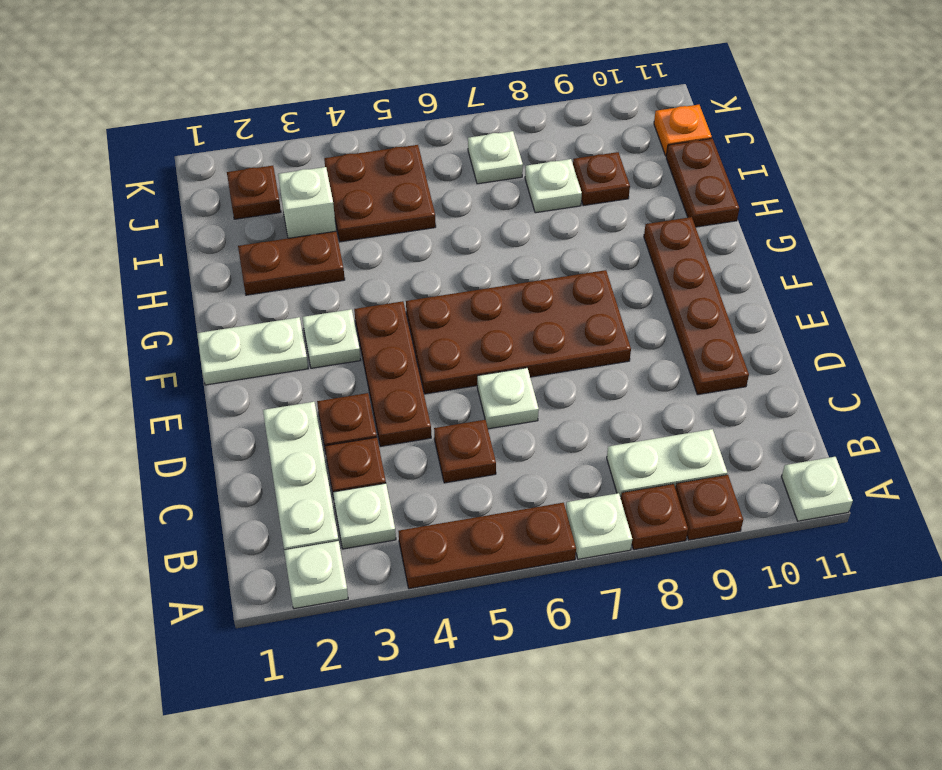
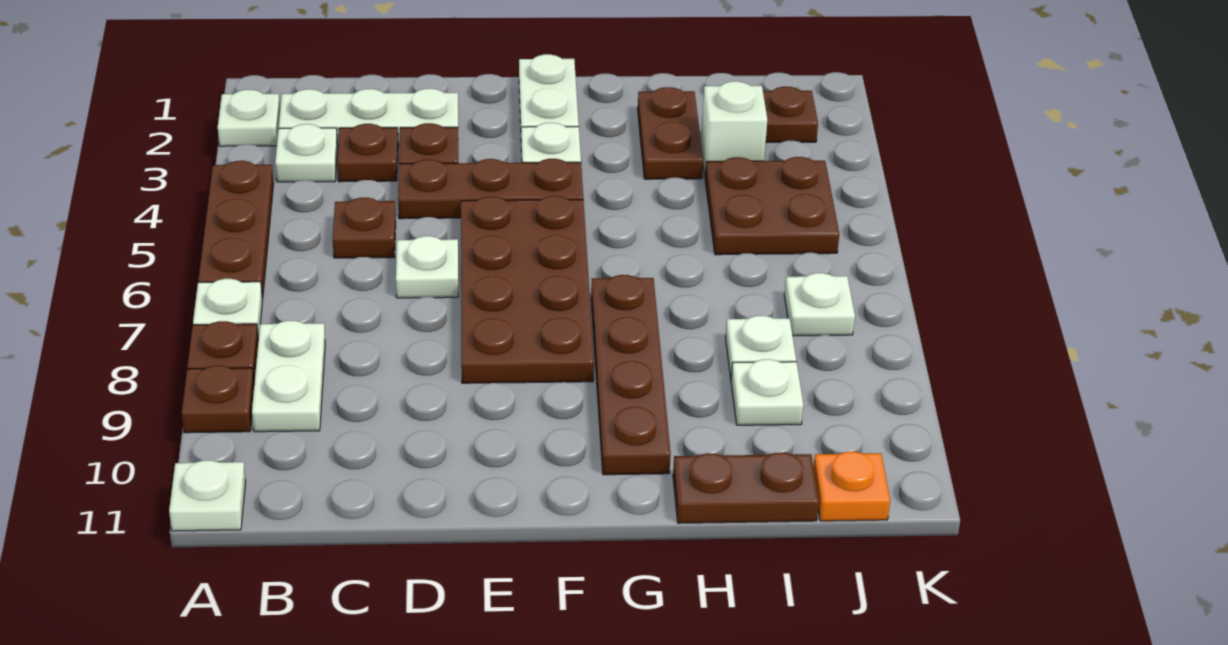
brown plate D10:G10 level 1 -> brown plate G7:G10 level 1
brown plate I9 level 1 -> white plate I9 level 1

